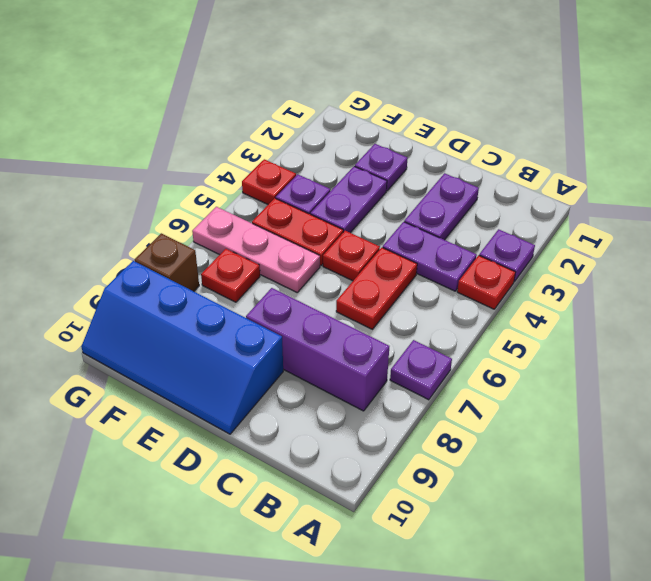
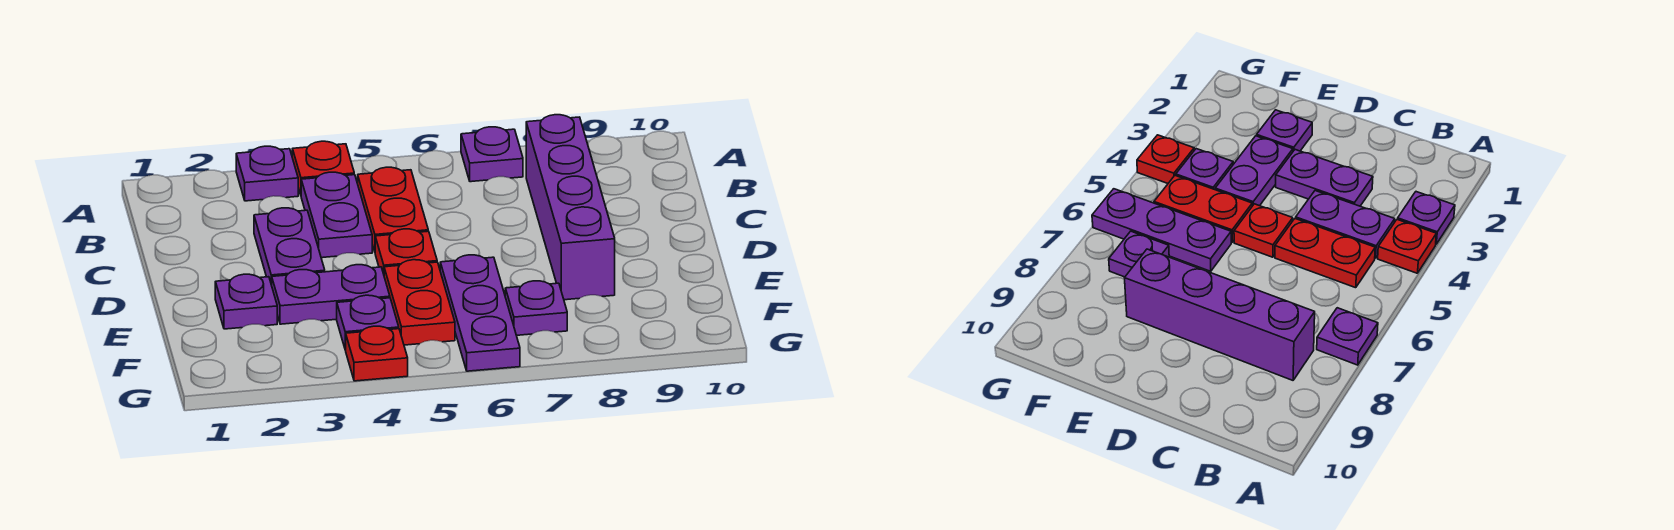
purple brick B8:D8 level 1 -> purple brick B8:E8 level 1
purple plate C2:C3 level 1 -> purple plate C3:D3 level 1
red plate C5:C6 level 1 -> red plate B5:C5 level 1
blue slope D9:G10 level 1 top 9 -> none
pink plate E6:G6 level 1 -> purple plate E6:G6 level 1
red plate F7 level 1 -> purple plate F7 level 1
brown brick G8 level 1 -> none

